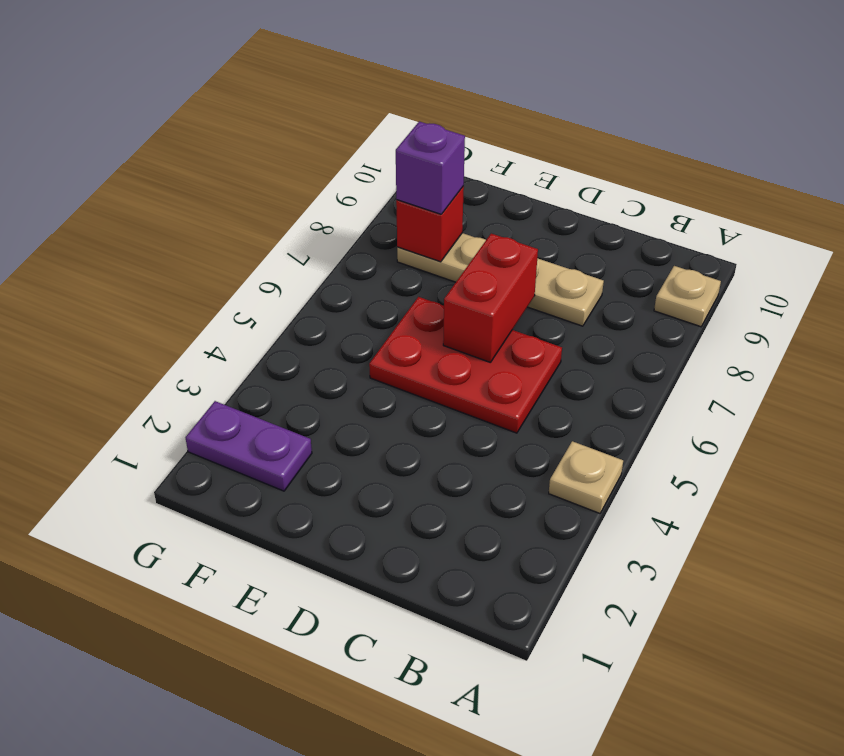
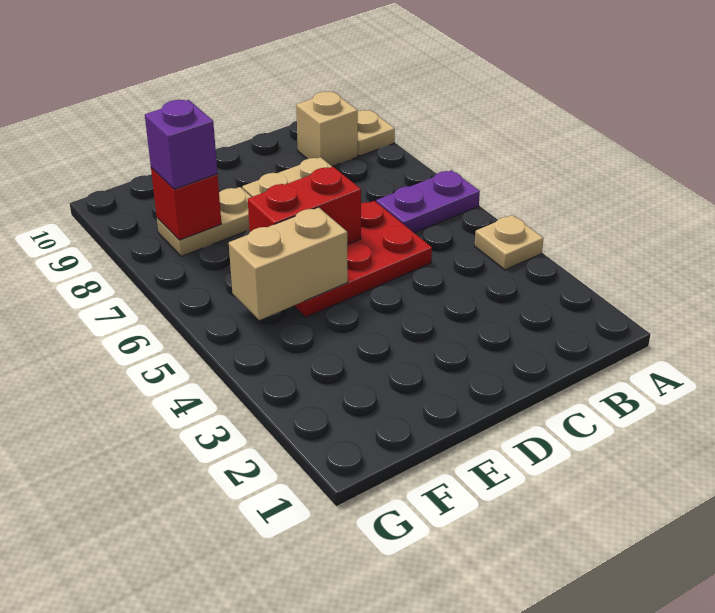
none -> tan brick B9 level 1
red brick D6:D7 level 2 -> red brick D6:E6 level 2
none -> tan brick E5:F5 level 2
purple plate F2:G2 level 1 -> purple plate A6:B6 level 1

